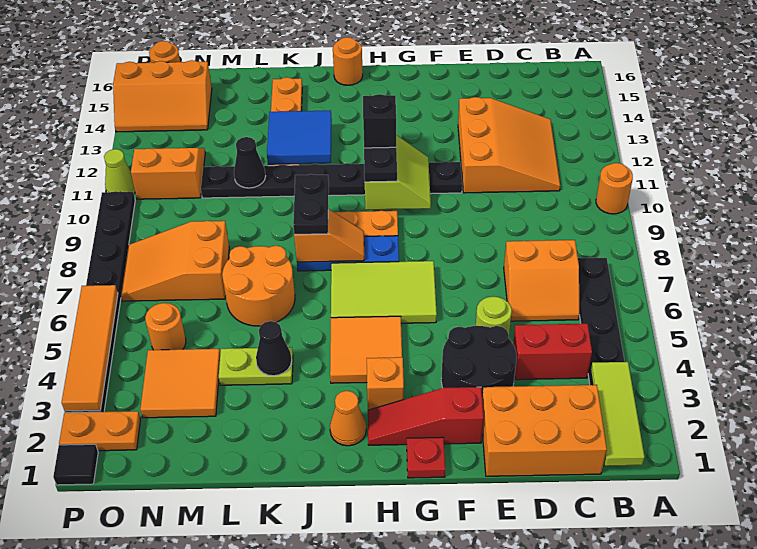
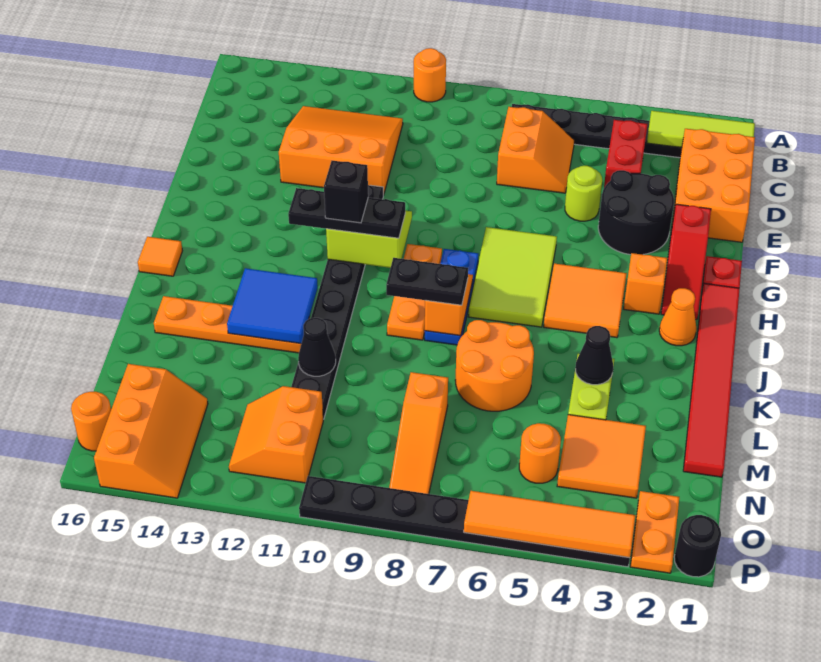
none -> red tile H1:M1 level 1
orange round brick I16 level 1 -> orange tile I16 level 1
orange slope M7:O8 level 1 top M -> orange slope M8:O8 level 1 top M
black tile P1 level 1 -> black round brick P1 level 1
lime cone P11 level 1 -> none

